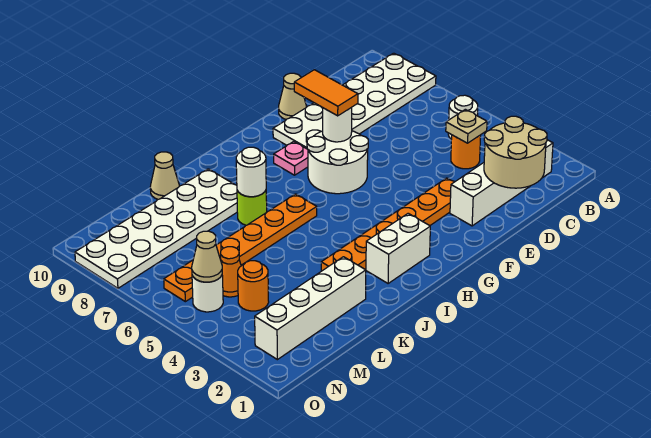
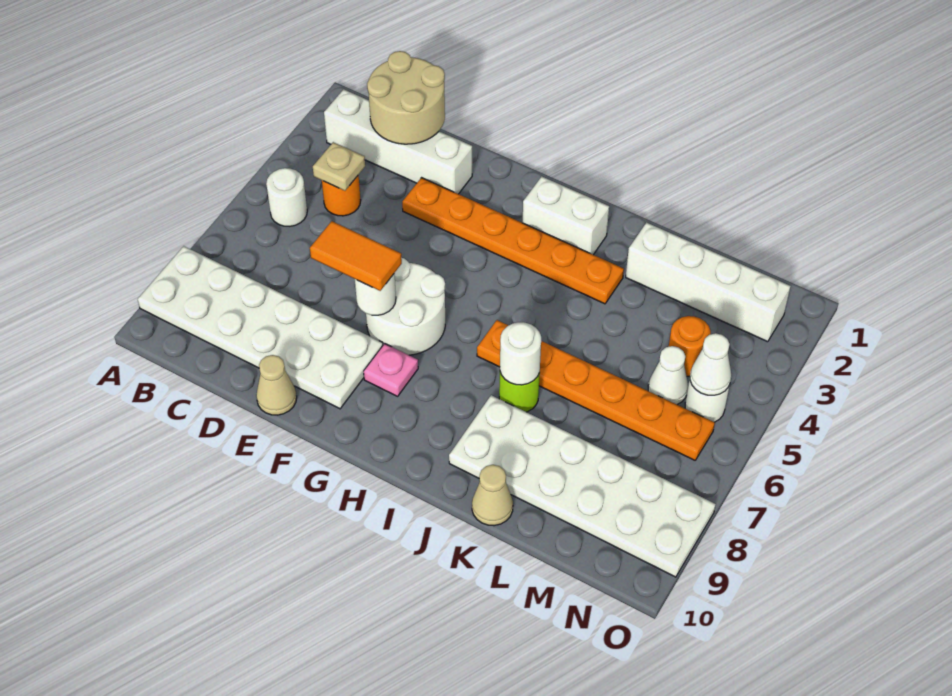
orange tile F7:F8 level 3 -> orange tile E7:F7 level 3
orange cone M5 level 1 -> white cone M5 level 1
tan cone N5 level 2 -> white cone N5 level 2

